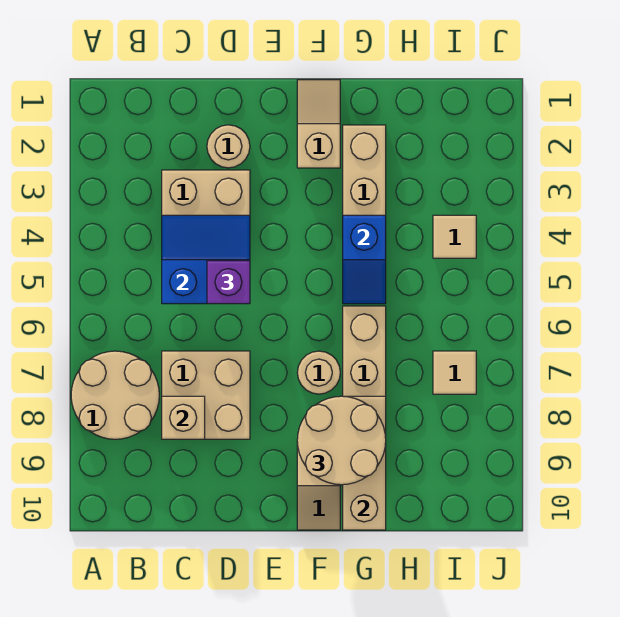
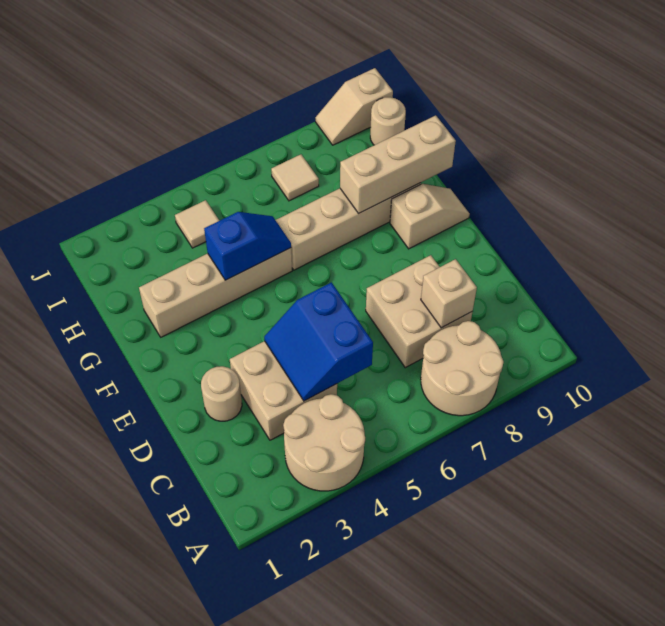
purple brick D5 level 3 -> none
tan slope F1:F2 level 1 top 2 -> tan slope J9:J10 level 1 top 10
tan round brick F7 level 1 -> tan round brick I10 level 1
tan round brick F8:G9 level 3 -> tan round brick A3:B4 level 1

